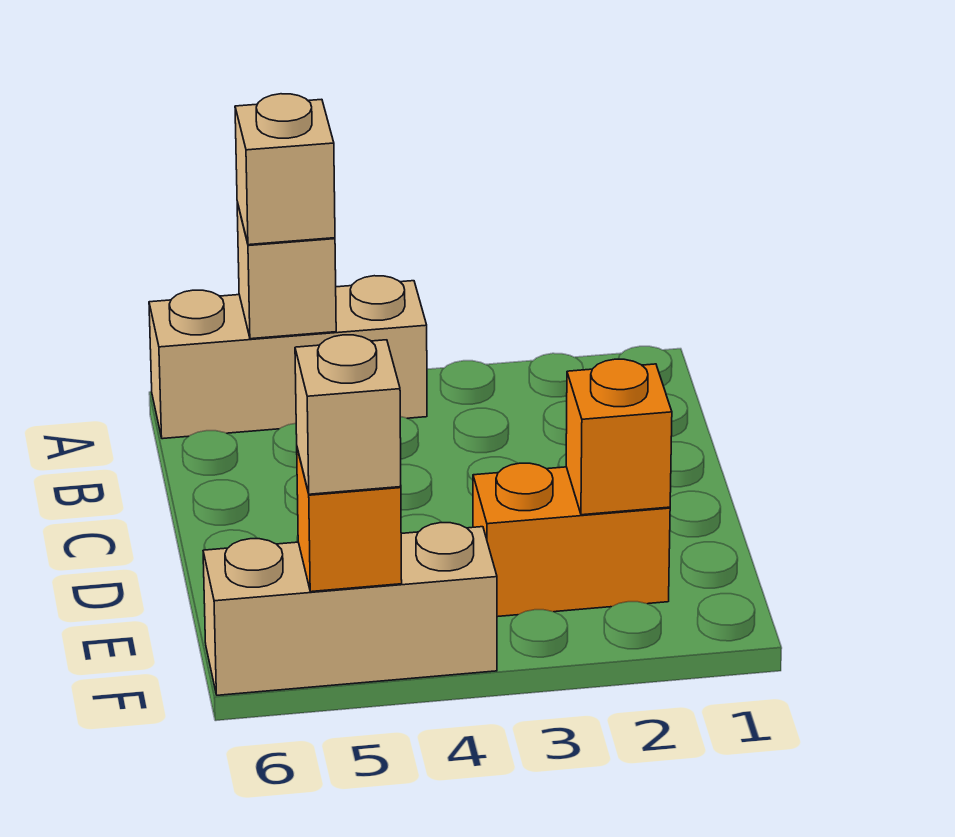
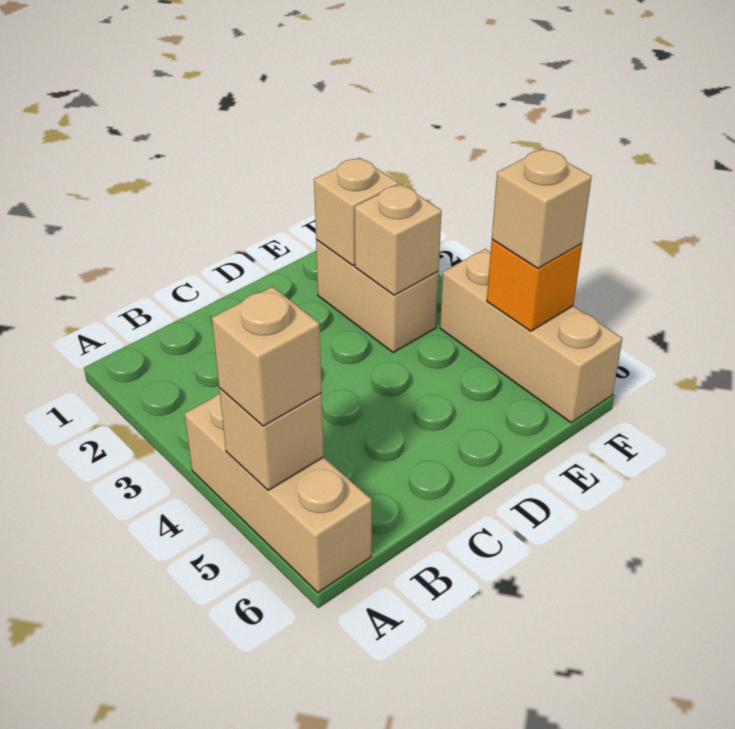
orange brick E2:E3 level 1 -> tan brick E2:E3 level 1
orange brick E2 level 2 -> tan brick E2 level 2
none -> tan brick E3 level 2

